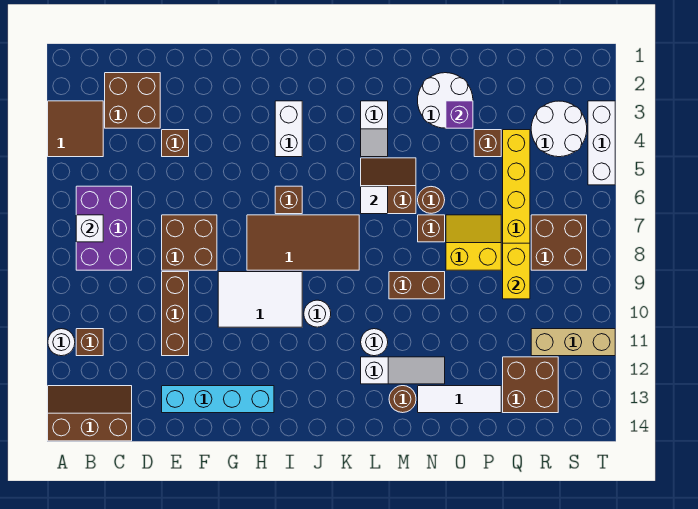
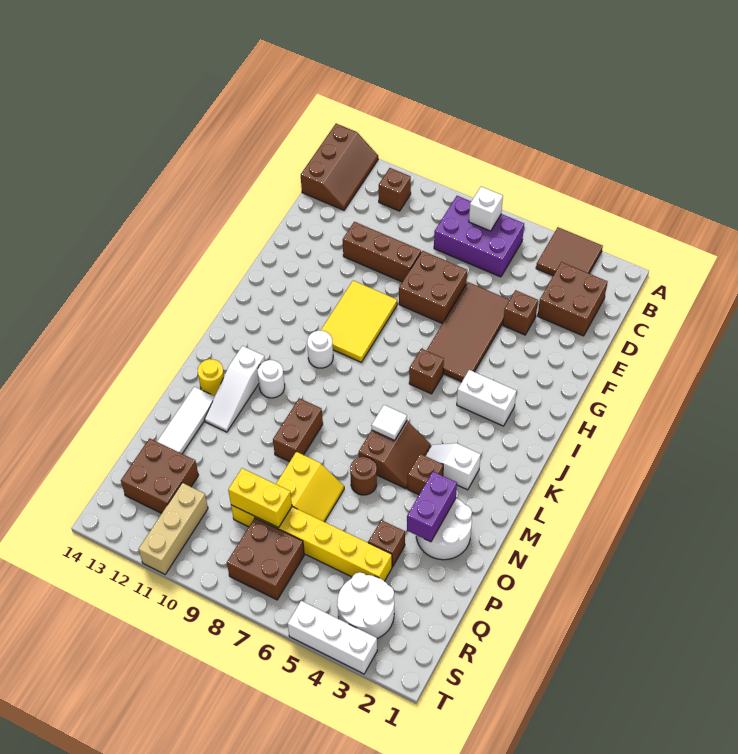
white round brick A11 level 1 -> none
cyan brick E13:H13 level 1 -> none
white tile G9:I10 level 1 -> yellow tile G9:I10 level 1
brown tile H7:K8 level 1 -> brown tile E5:H6 level 1
brown round brick M13 level 1 -> yellow round brick M13 level 1
brown brick N7 level 1 -> brown brick M4 level 1
purple brick O3 level 2 -> purple brick N3:O3 level 2

